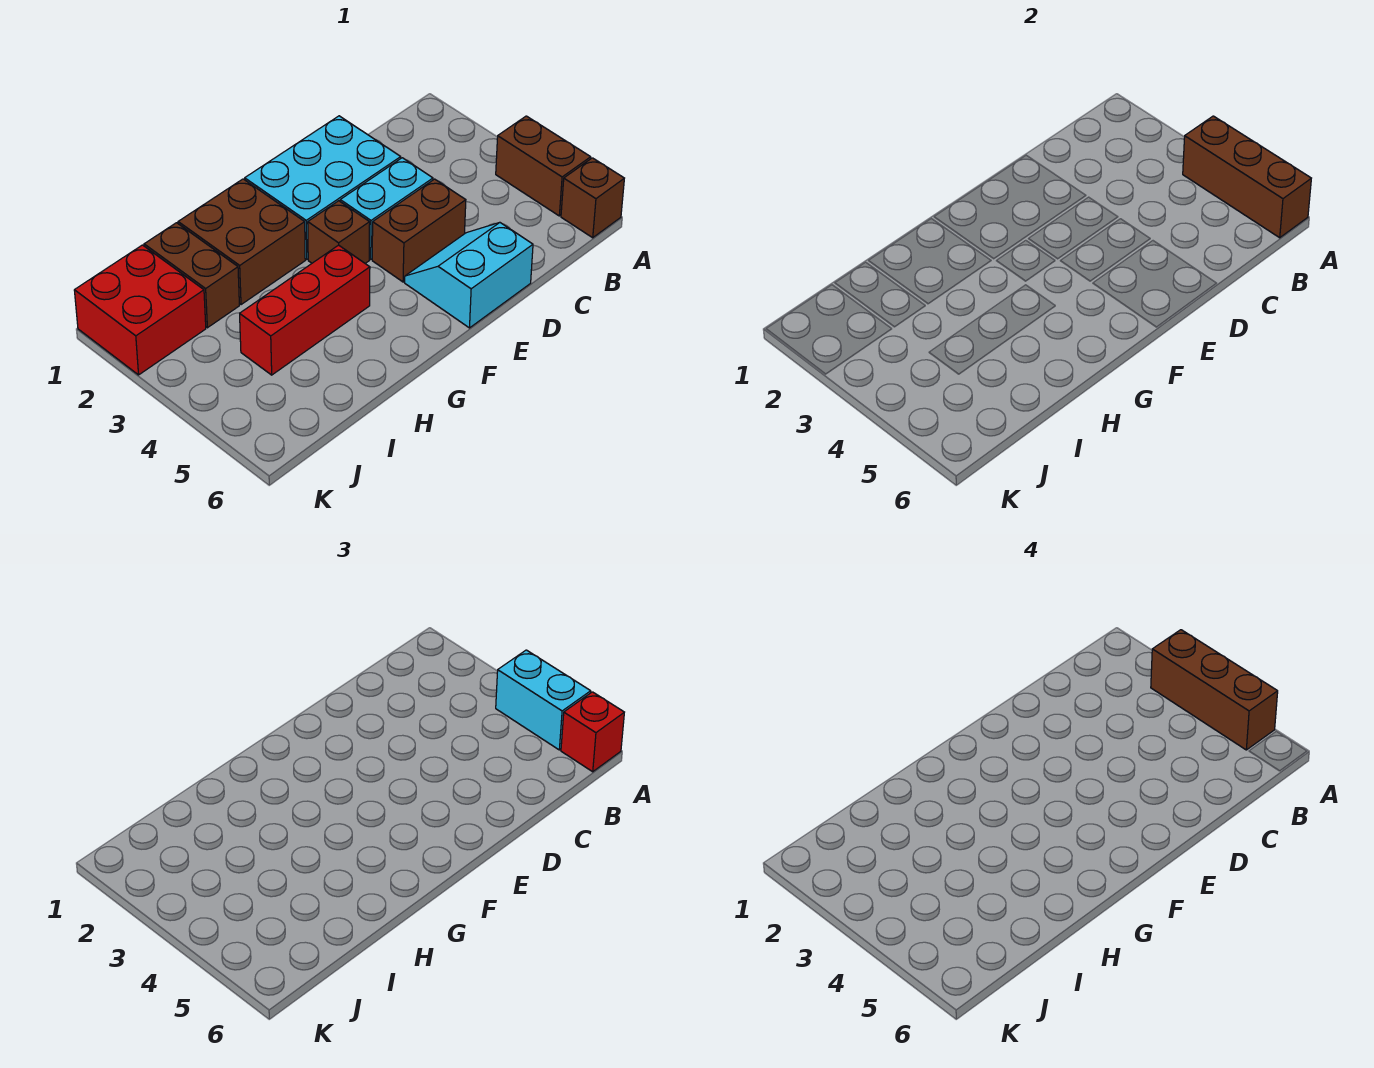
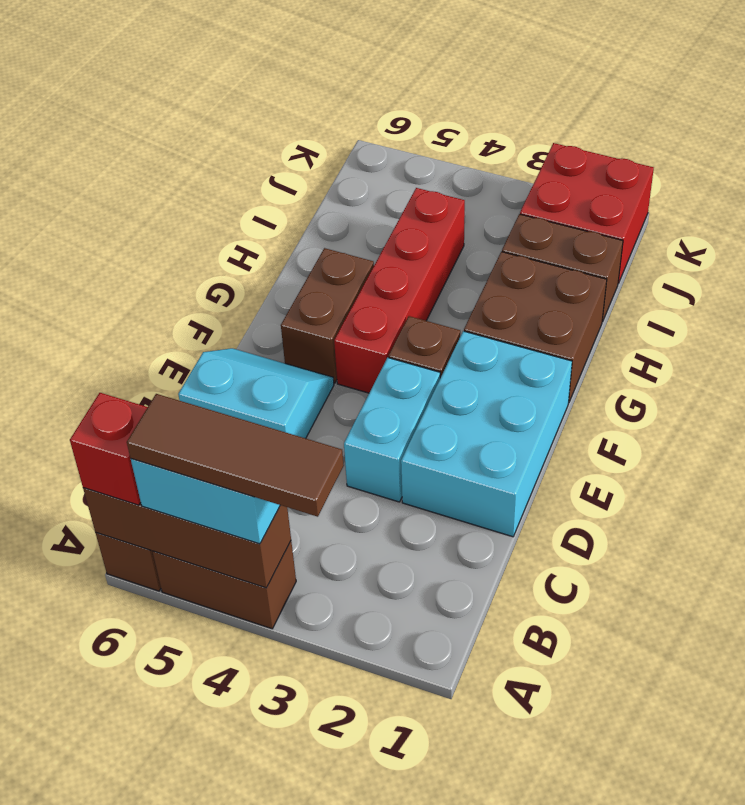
brown brick A3:A5 level 4 -> brown tile A3:A5 level 4
brown brick D4:E4 level 1 -> brown brick F5:G5 level 1
cyan slope D5:E6 level 1 top 6 -> cyan slope D5:E6 level 1 top D
red brick G4:I4 level 1 -> red brick F4:I4 level 1

